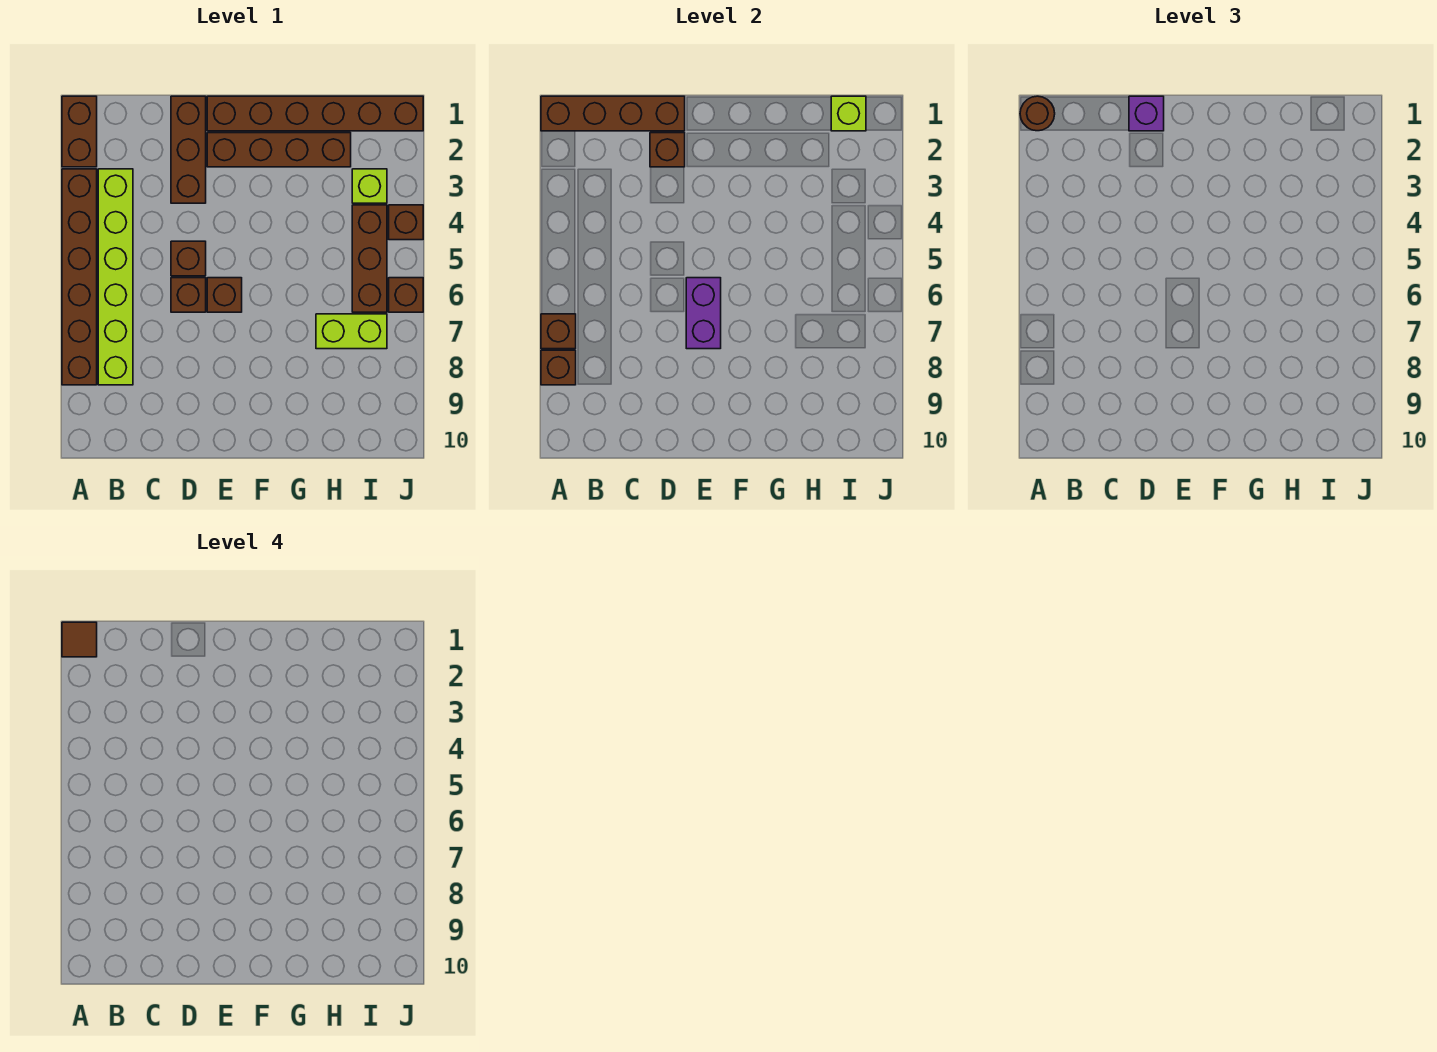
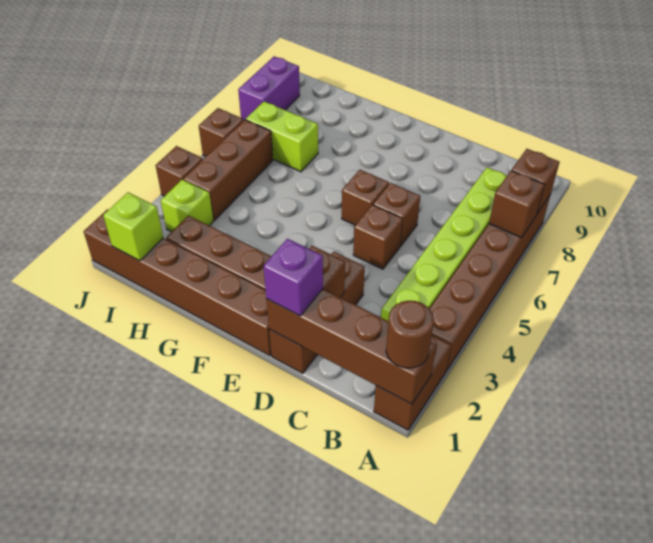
brown tile A1 level 4 -> none
purple brick E6:E7 level 2 -> purple brick J8:J9 level 1

